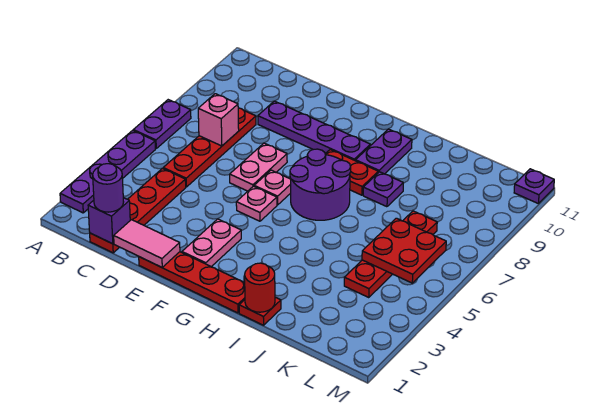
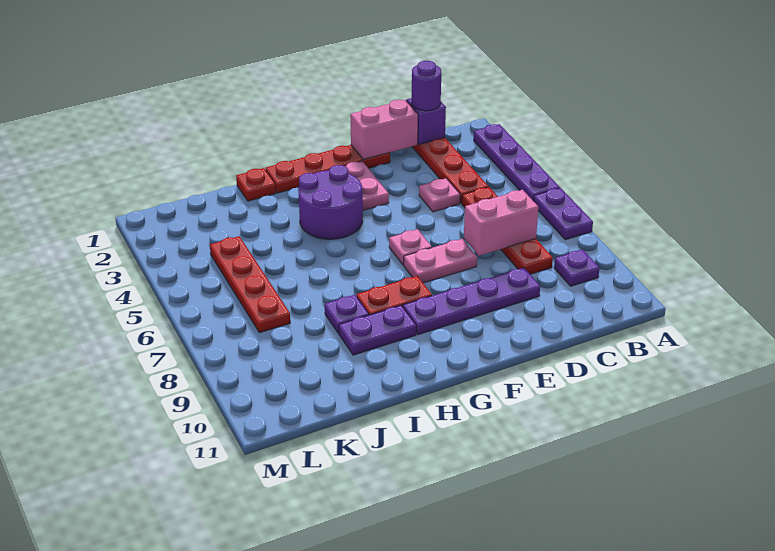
pink brick C7 level 2 -> pink brick C7:D7 level 2
pink tile D1:E1 level 2 -> pink brick D1:E1 level 2
pink plate E6:E7 level 1 -> pink plate E7:F7 level 1
pink plate F5 level 1 -> pink plate D4 level 1
purple round brick G6:H7 level 1 -> purple round brick G3:H4 level 1
purple plate H9:H10 level 1 -> purple plate H9:I9 level 1
red round brick I1 level 2 -> none
red plate K5:L6 level 2 -> none
purple plate M11 level 1 -> purple plate B9 level 1

